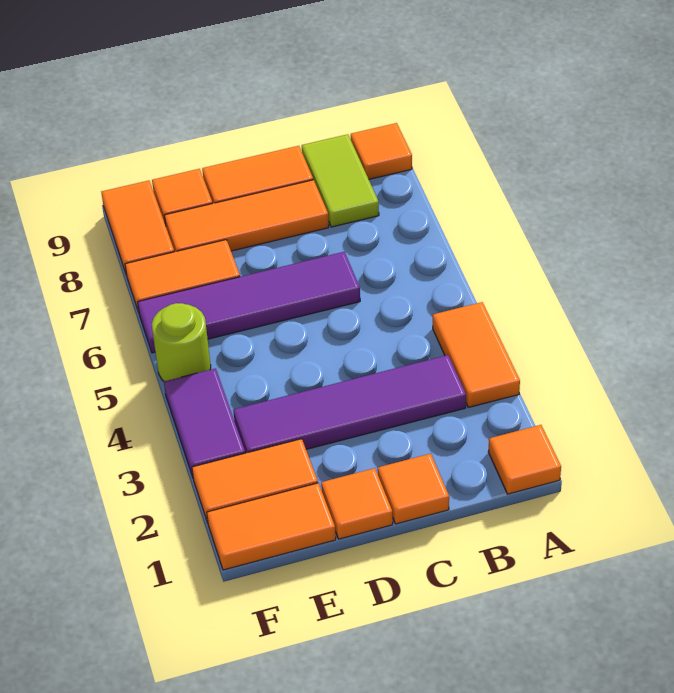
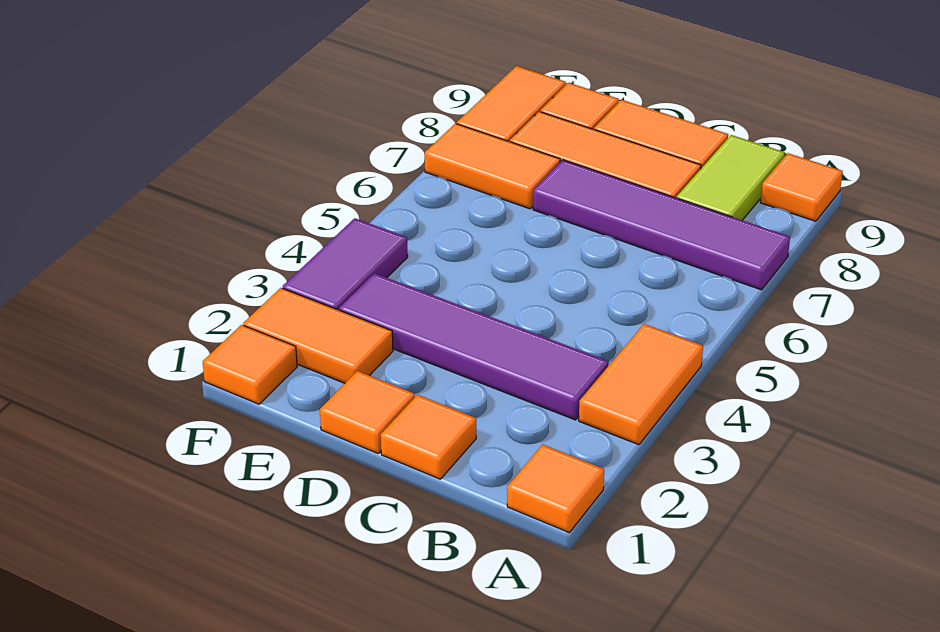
purple tile C6:F6 level 1 -> purple tile A7:D7 level 1
orange tile E1:F1 level 1 -> orange tile F1 level 1
lime round brick F5 level 1 -> none

